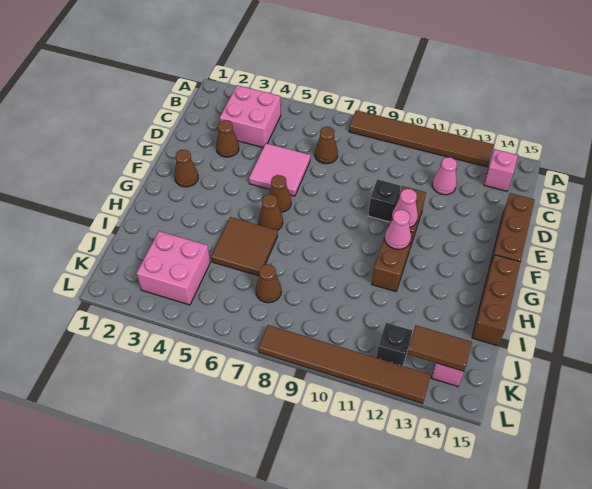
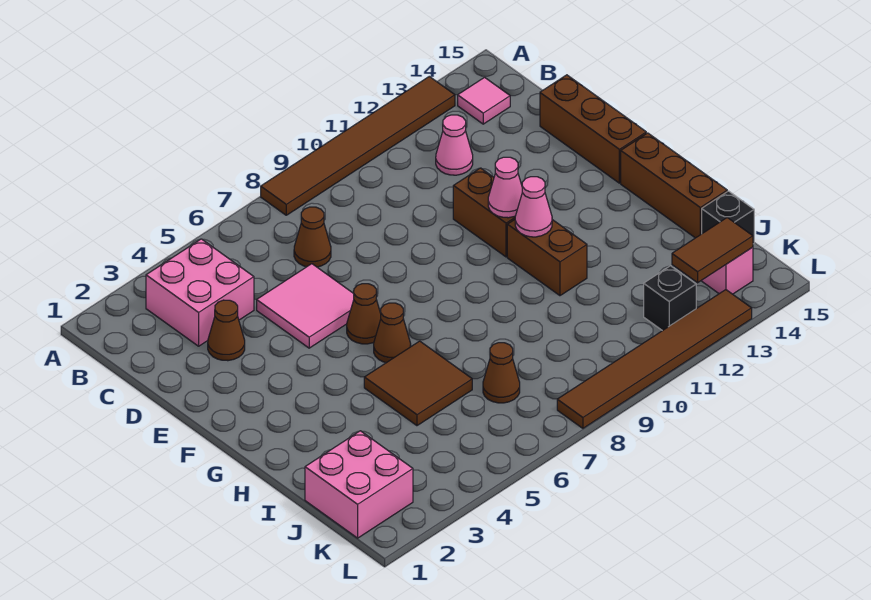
pink brick B14 level 1 -> pink tile B14 level 1
black brick E10 level 1 -> black brick J15 level 1
brown cone F2 level 1 -> none
pink brick J3:K4 level 1 -> pink brick J1:K2 level 1

